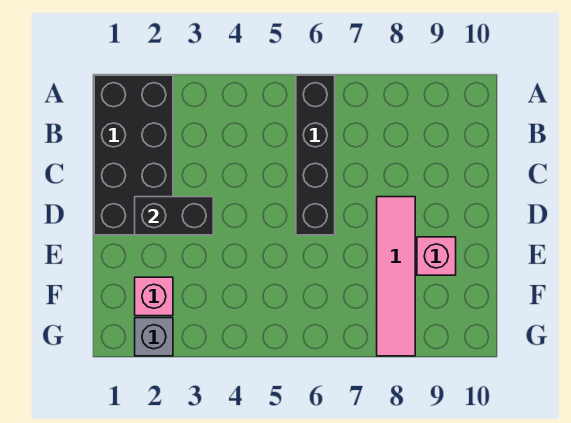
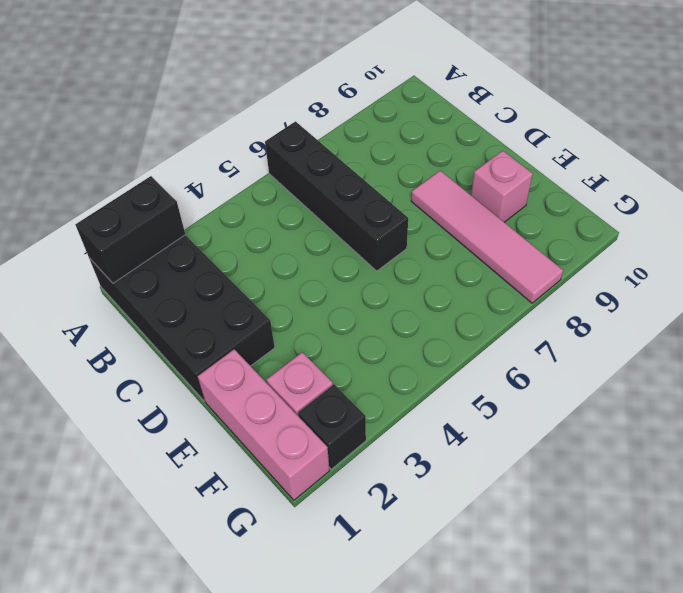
black brick D2:D3 level 2 -> black brick A1:A2 level 2
none -> pink brick E1:G1 level 1
grey brick G2 level 1 -> black brick G2 level 1

